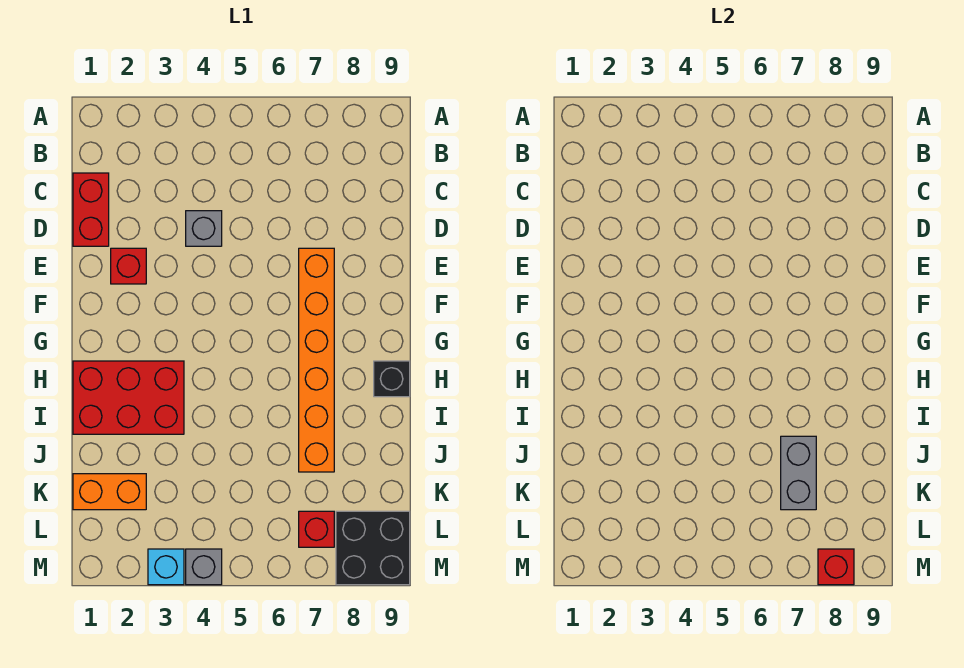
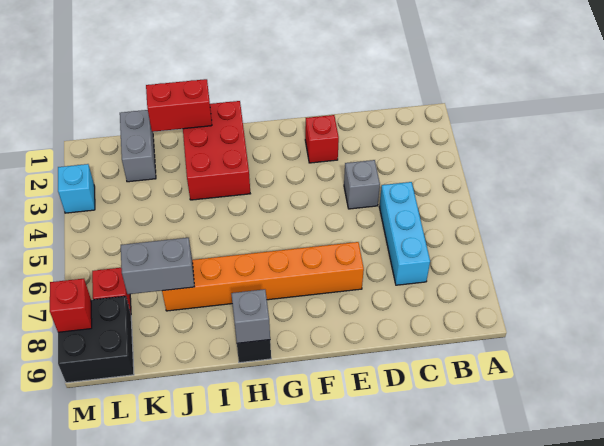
red brick C1:D1 level 1 -> red brick I1:J1 level 2
none -> cyan brick C5:C7 level 1
orange brick K1:K2 level 1 -> grey brick K1:K2 level 1
grey brick M4 level 1 -> grey brick H9 level 2

